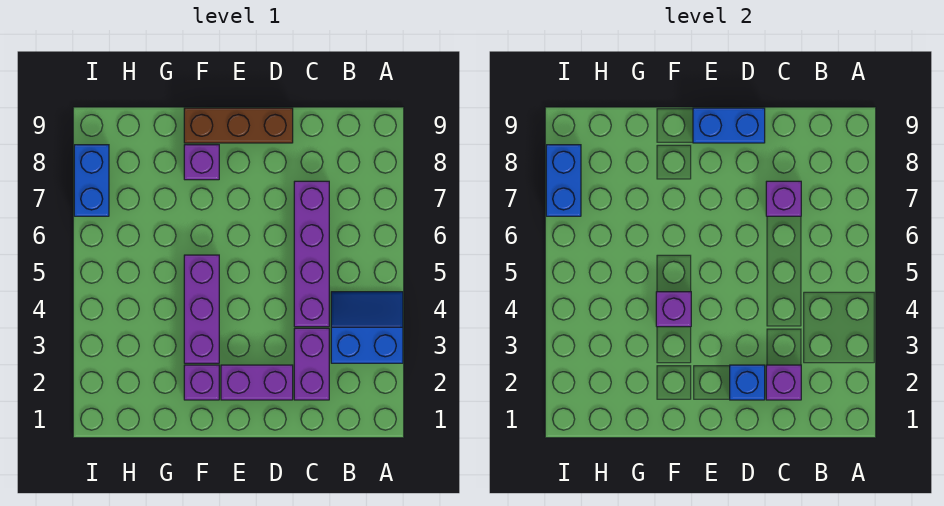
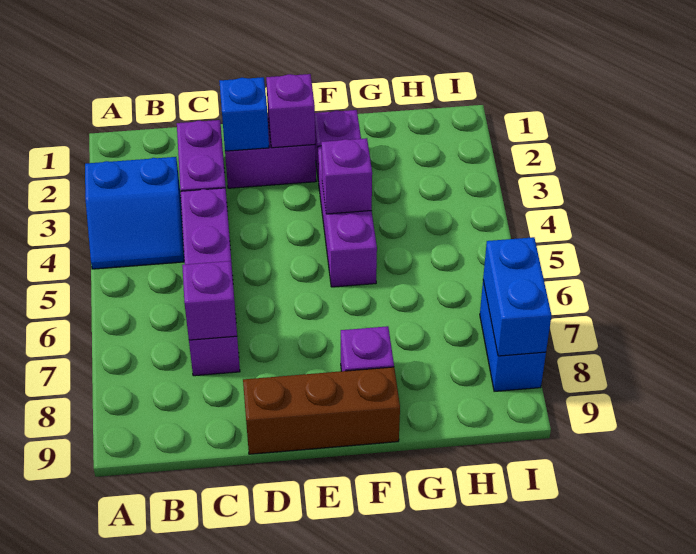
purple brick C2 level 2 -> purple brick E2 level 2
blue brick D9:E9 level 2 -> none

